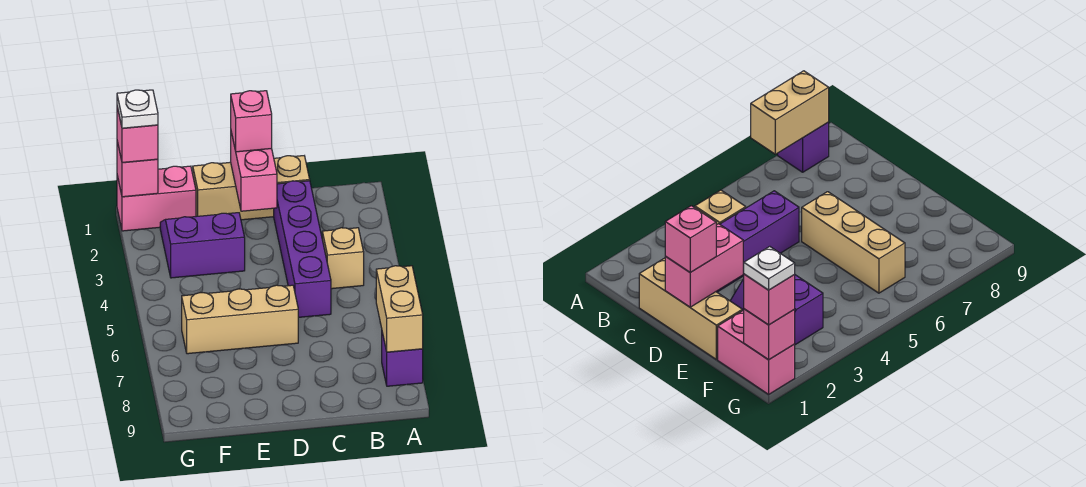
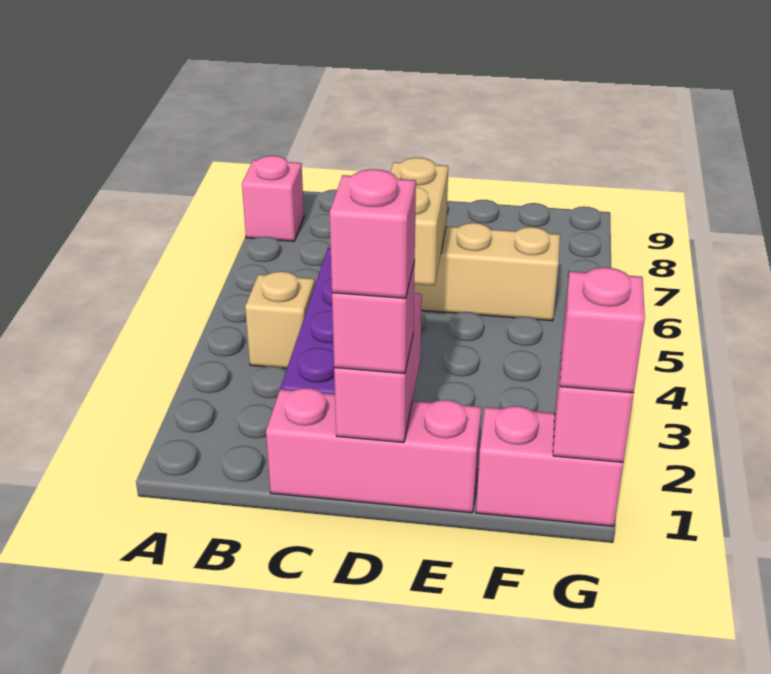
tan brick A7:A8 level 2 -> tan brick D5:D6 level 2
purple brick A8 level 1 -> pink brick A8 level 1
tan brick C1:E1 level 1 -> pink brick C1:E1 level 1
none -> pink brick D1 level 4
purple slope E2:F3 level 1 top 3 -> none
white plate G1 level 4 -> none

